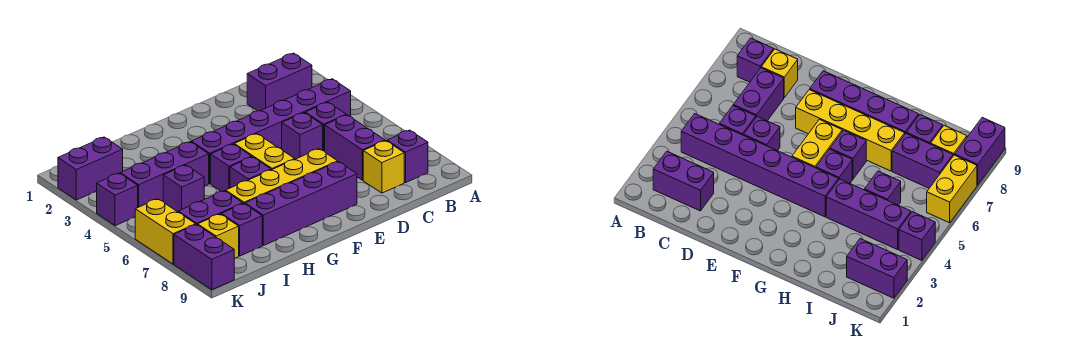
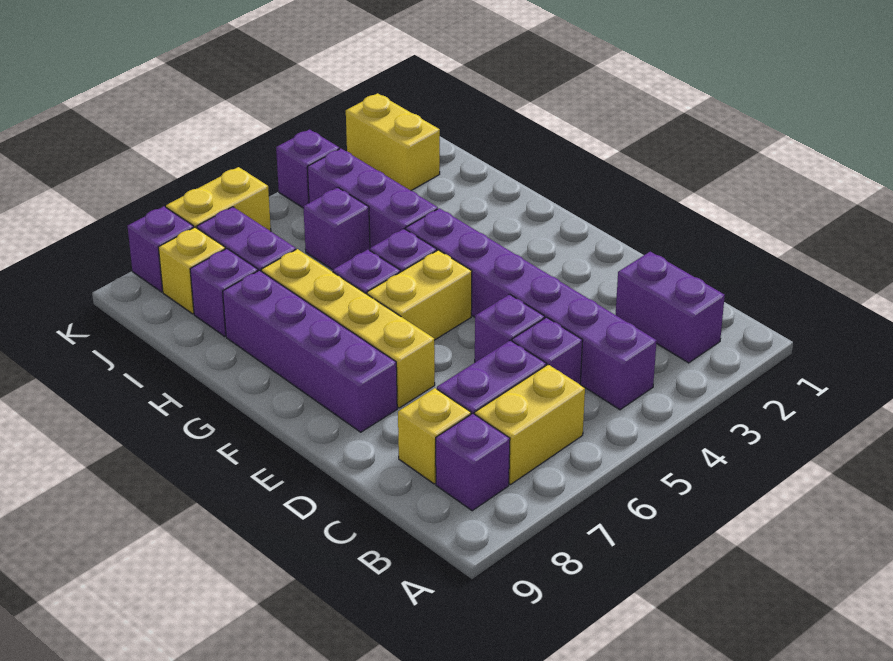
none -> yellow brick B6:B7 level 1
purple brick J2:K2 level 1 -> yellow brick J2:K2 level 1
purple brick K8:K9 level 1 -> purple brick K8 level 1

